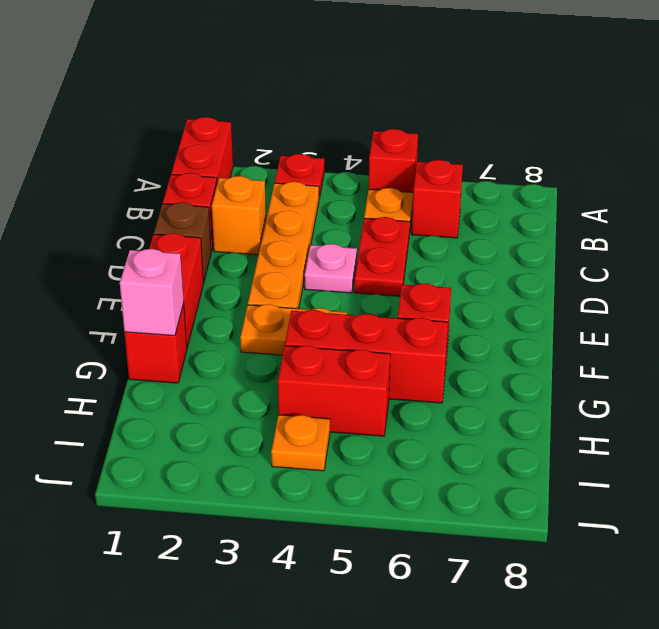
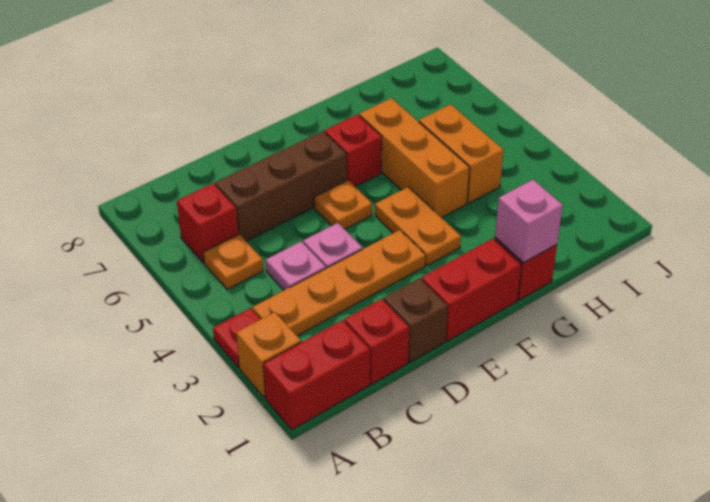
red brick A5 level 1 -> none
orange brick C2 level 1 -> orange brick A2 level 1
none -> pink plate C4 level 1
red plate C5:D5 level 1 -> none
none -> brown brick C6:E6 level 1
red brick G4:G6 level 1 -> orange brick G4:G6 level 1
red brick H4:H5 level 1 -> orange brick H4:H5 level 1
orange plate I4 level 1 -> orange plate E5 level 1

